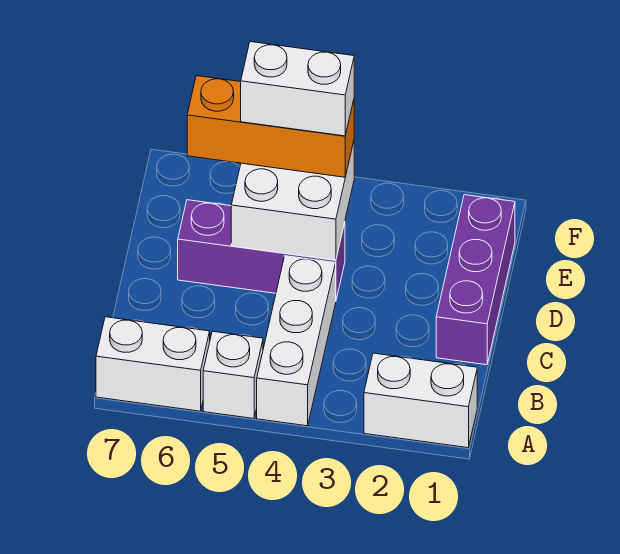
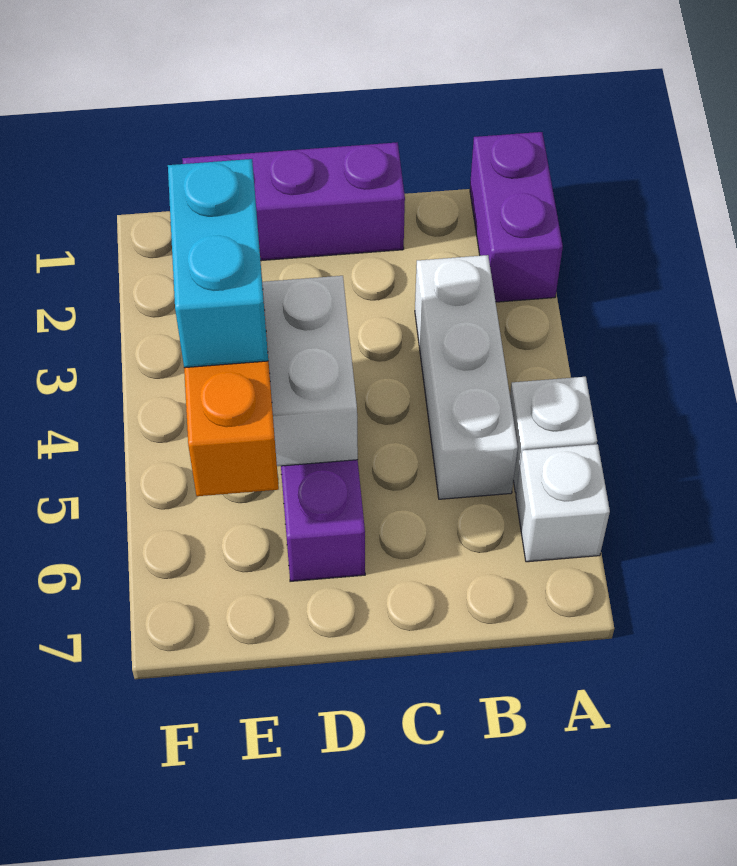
white brick A1:A2 level 1 -> purple brick A1:A2 level 1
white brick A4:C4 level 1 -> white brick B3:B5 level 1
white brick A6:A7 level 1 -> white brick A6 level 1
white brick E4:E5 level 4 -> cyan brick E4:E5 level 4

